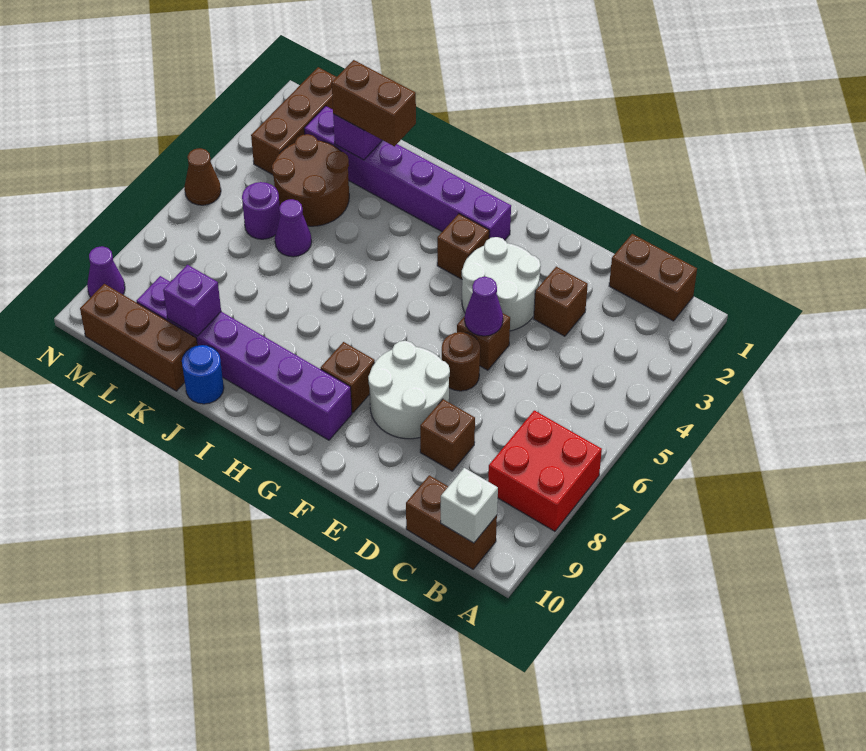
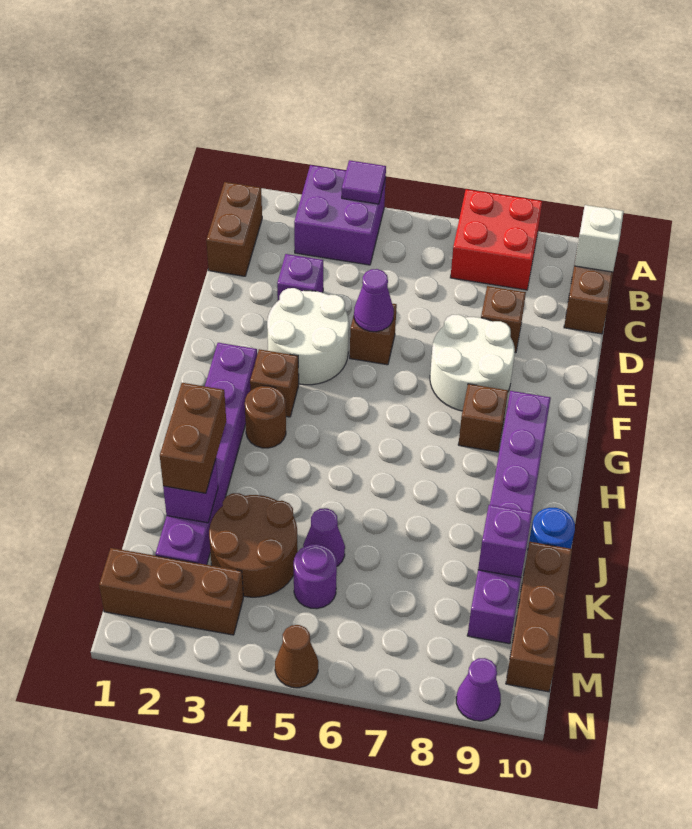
none -> purple brick A3:B4 level 1
none -> purple tile A4 level 2
brown brick D3 level 1 -> purple brick D3 level 1
brown round brick E6 level 1 -> brown round brick H3 level 1

